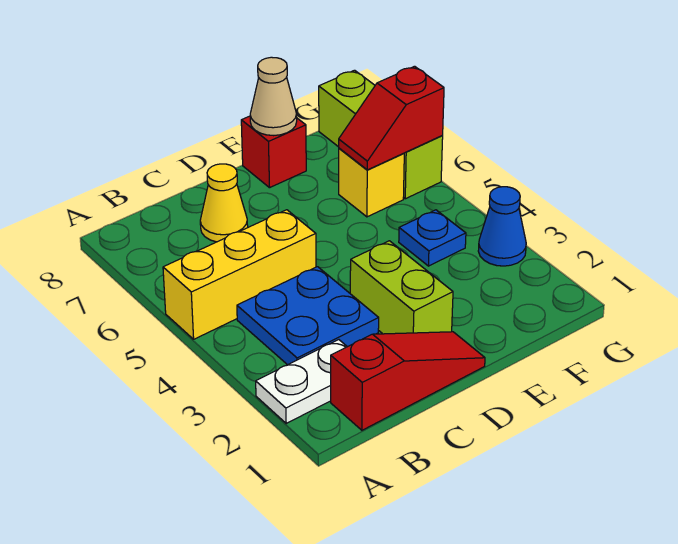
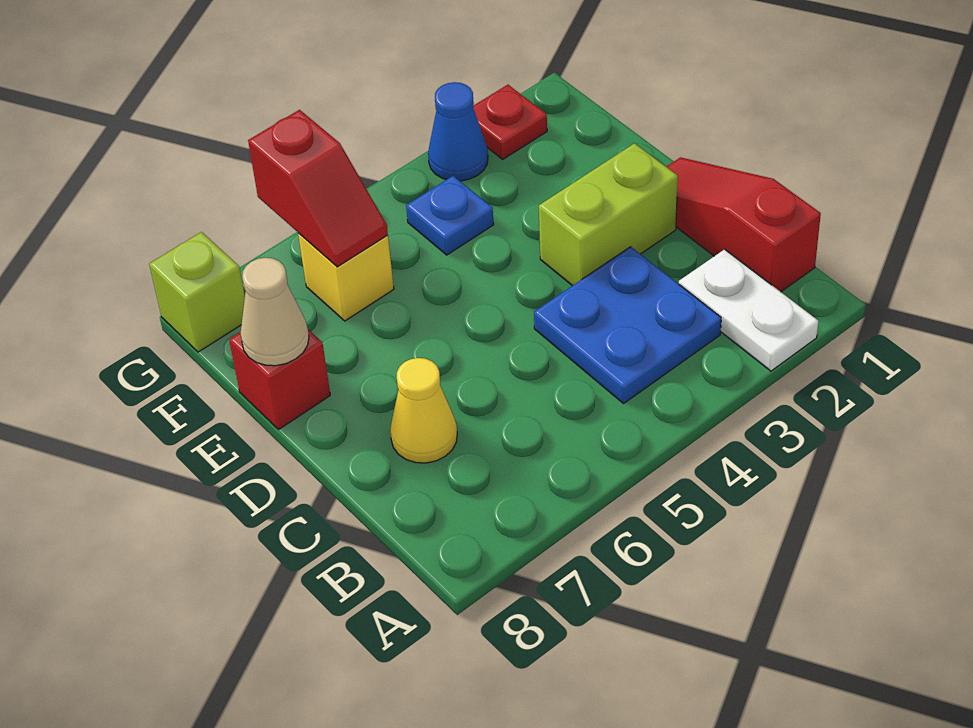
yellow brick A5:C5 level 1 -> none
none -> red plate G2 level 1
lime brick G6:G8 level 1 -> lime brick G8 level 1

